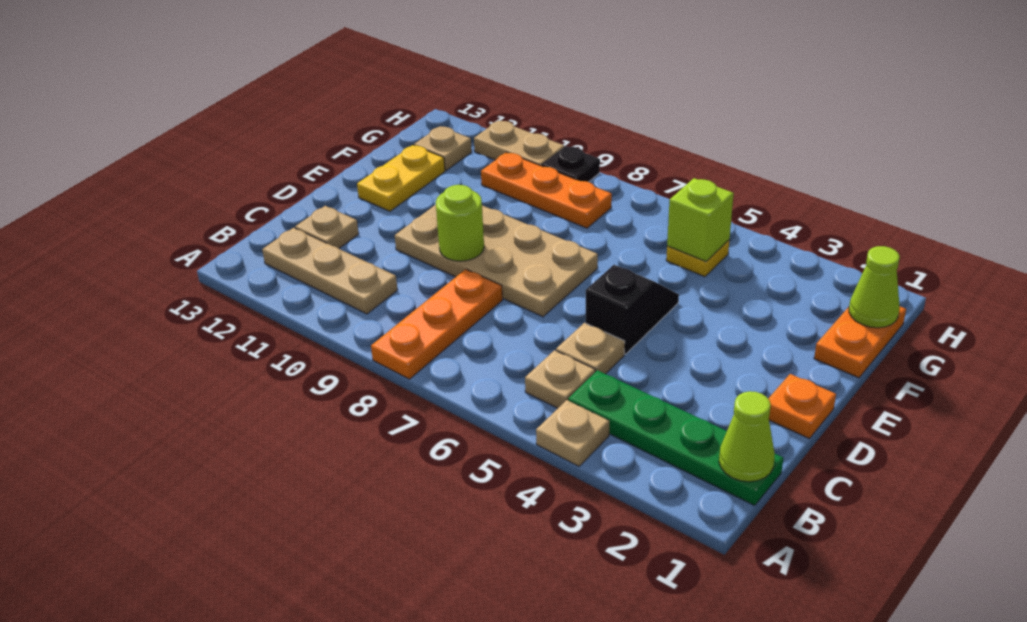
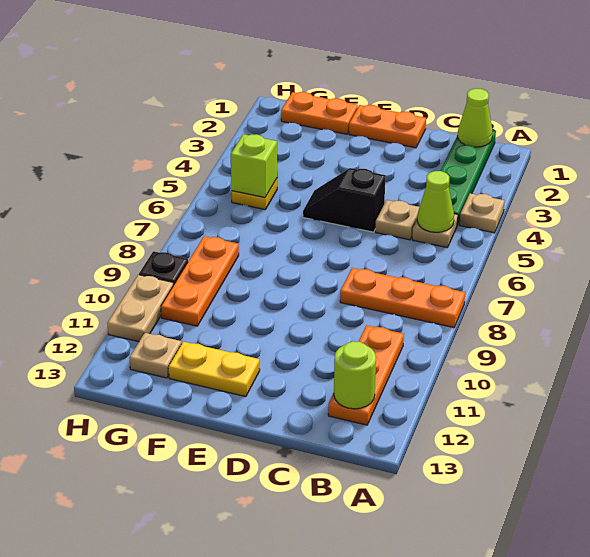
tan plate B10:B12 level 1 -> orange plate B10:B12 level 1
tan plate C12 level 1 -> none
orange plate D1 level 1 -> orange plate D1:E1 level 1
tan plate D7:E10 level 1 -> none
lime round brick D9 level 2 -> lime round brick B12 level 2
lime cone G1 level 2 -> lime cone B5 level 2

